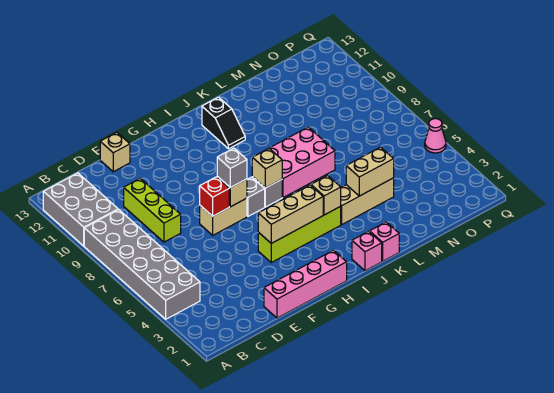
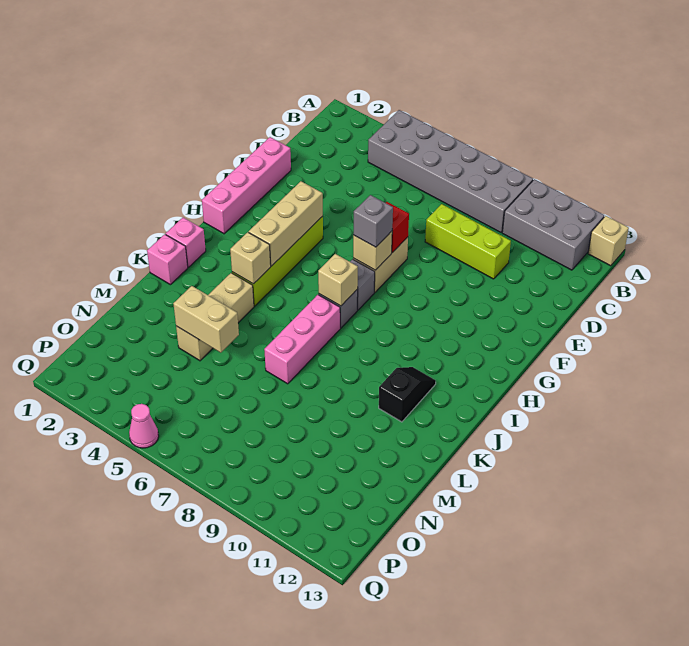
tan brick E13 level 1 -> tan brick A13 level 1
pink brick J7:L8 level 1 -> pink brick J7:L7 level 1
black slope J11:J12 level 1 top 12 -> black slope J11:K11 level 1 top K
tan brick L4:M4 level 2 -> tan brick M4:M5 level 2

